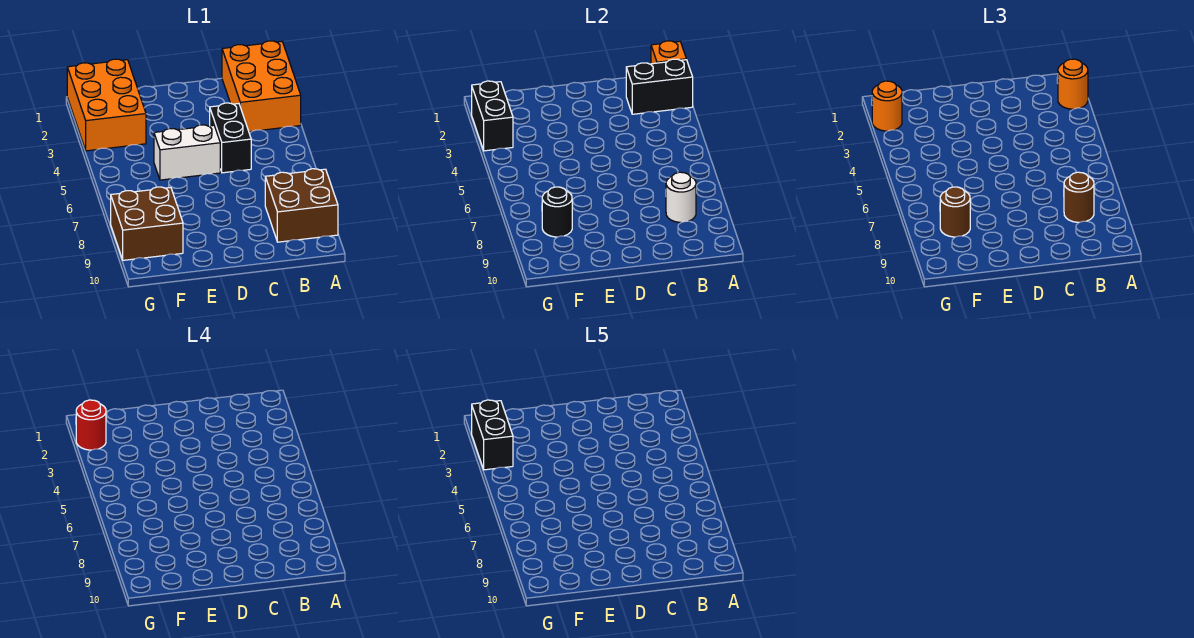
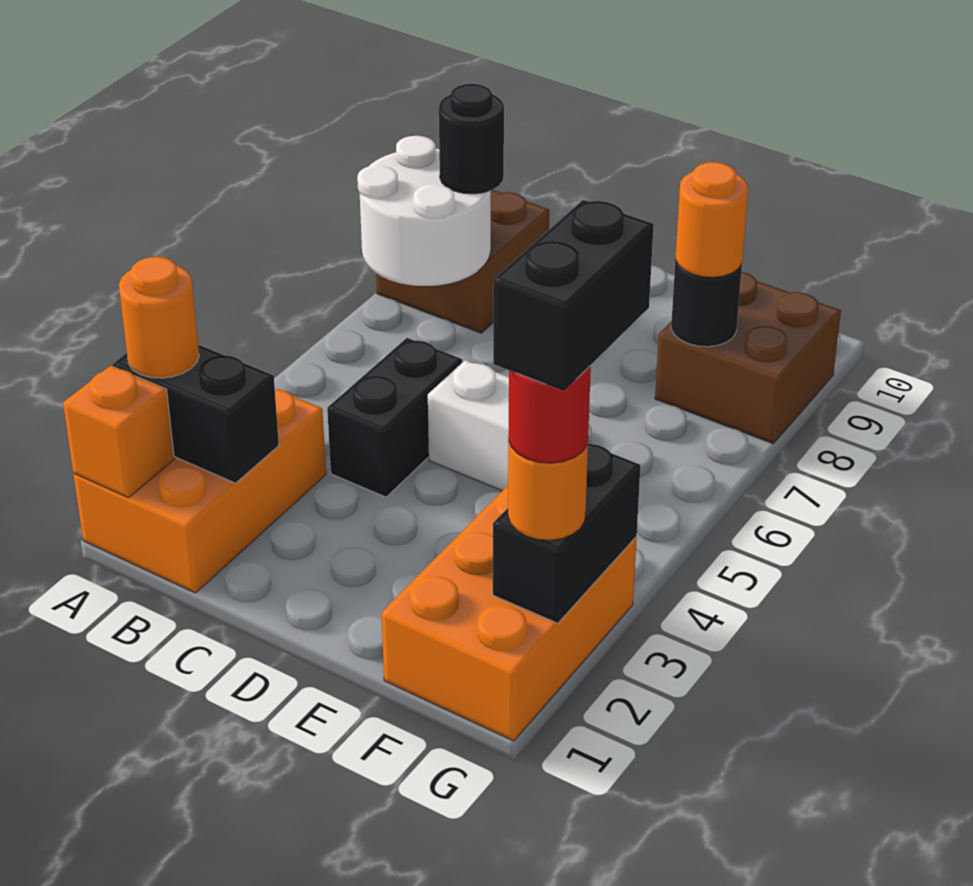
white round brick B8 level 2 -> white round brick A7:B8 level 2
brown round brick B8 level 3 -> black round brick B8 level 3
brown round brick F8 level 3 -> orange round brick F8 level 3

